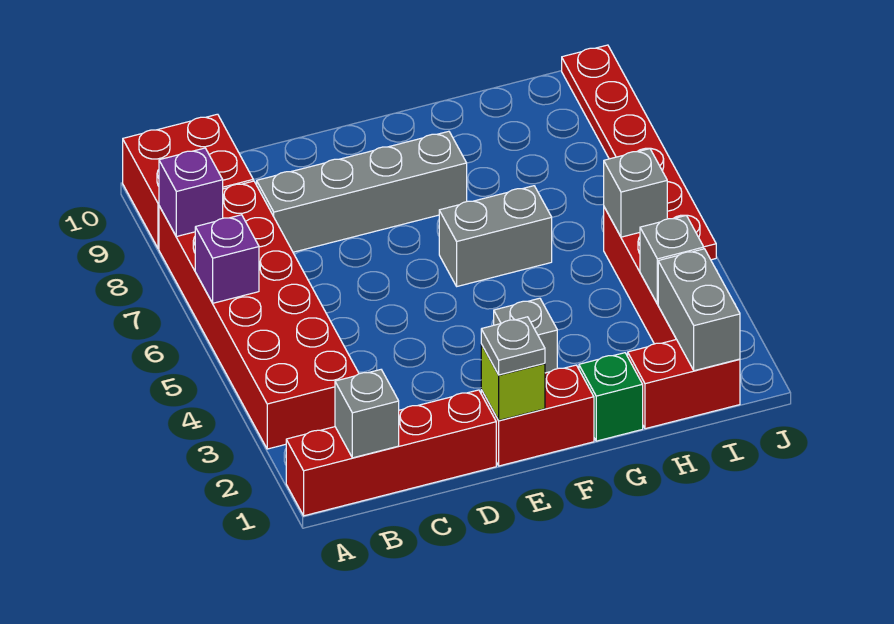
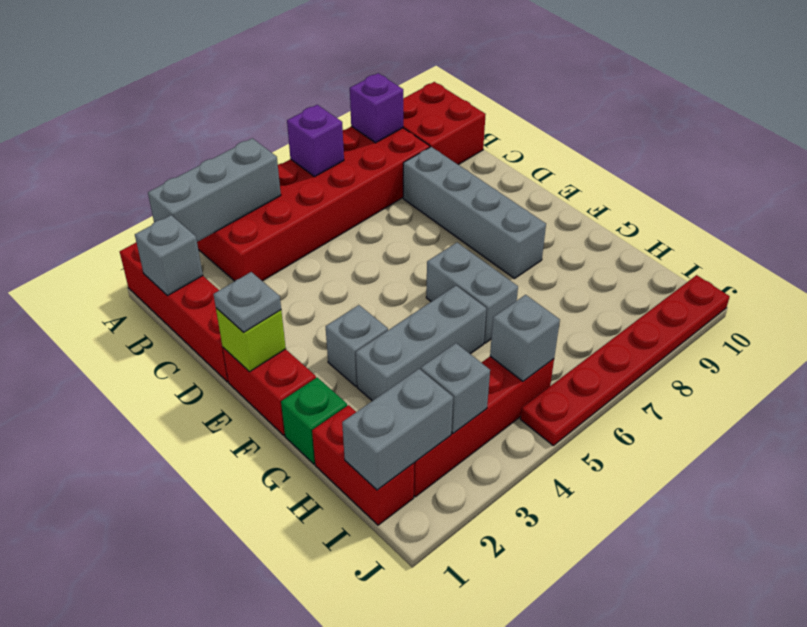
none -> grey brick A2:A4 level 2
none -> grey brick G3:G5 level 1

